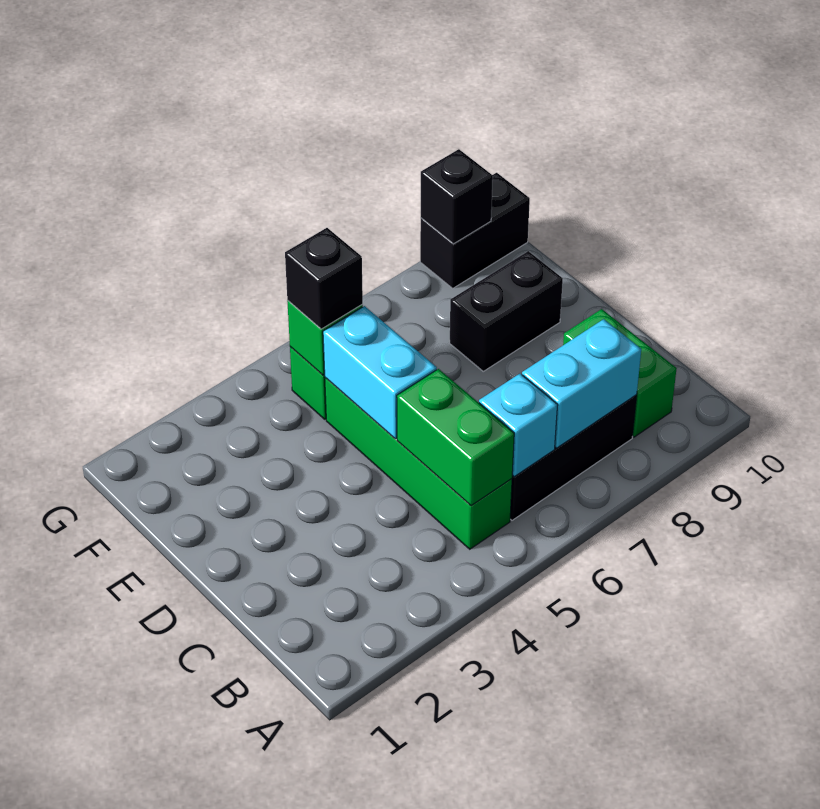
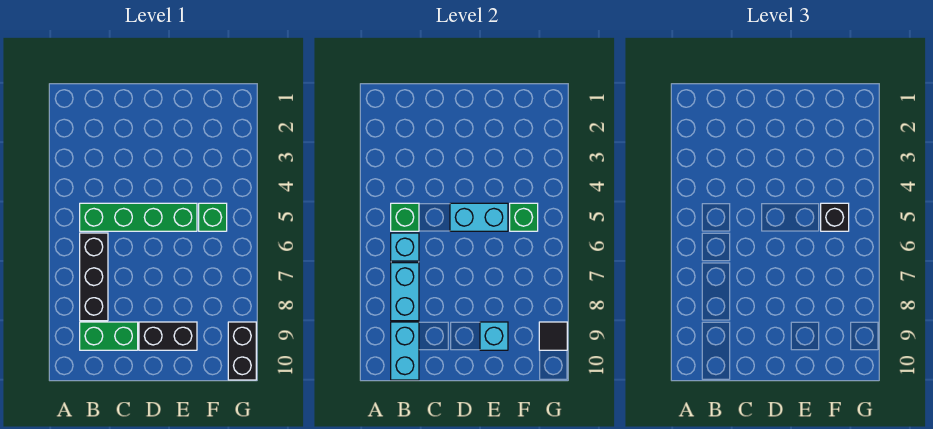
green brick B5:C5 level 2 -> green brick B5 level 2
none -> cyan brick B9:B10 level 2
black brick E8:E9 level 1 -> black brick D9:E9 level 1
none -> cyan brick E9 level 2
black brick G9 level 2 -> black tile G9 level 2

